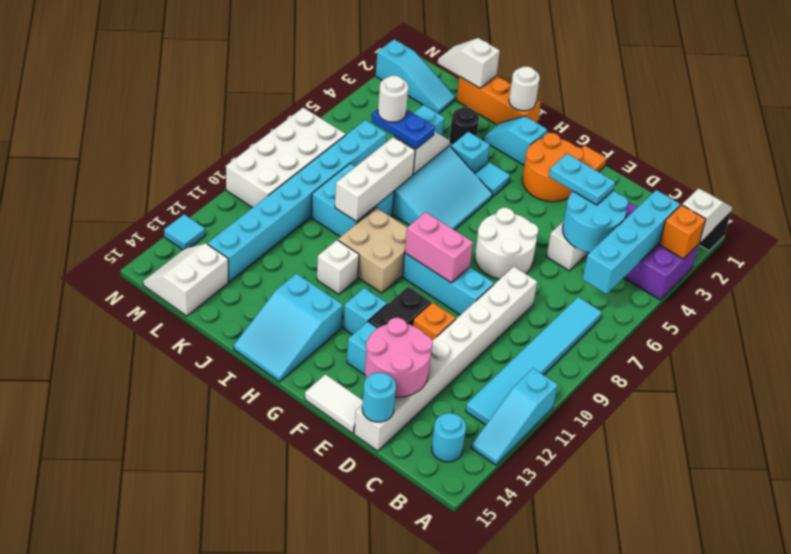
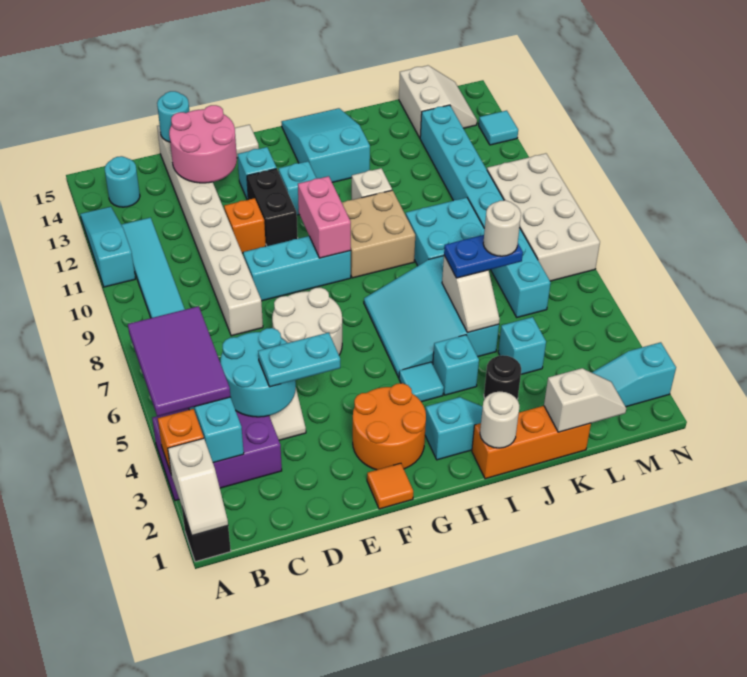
none -> purple tile A4:B6 level 3
pink brick F9:G9 level 2 -> pink brick G9:G10 level 2
white brick J7:J9 level 2 -> none

